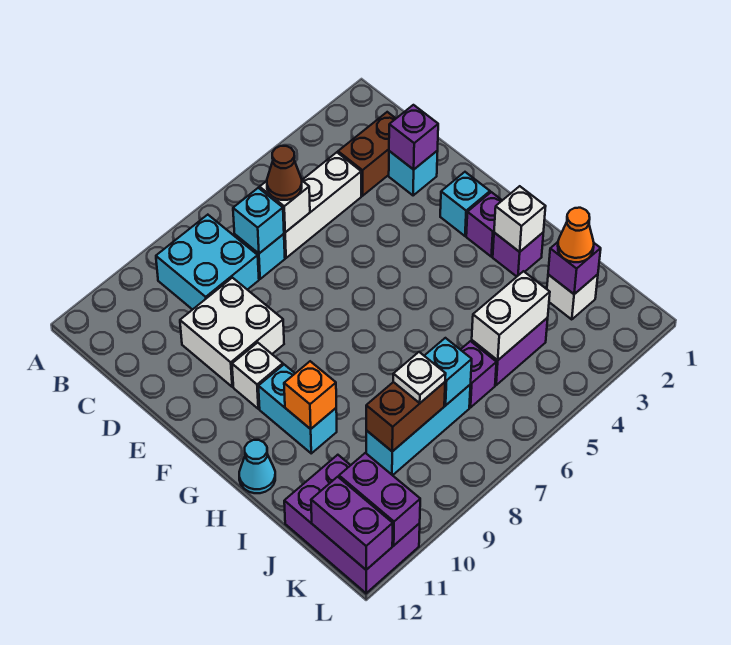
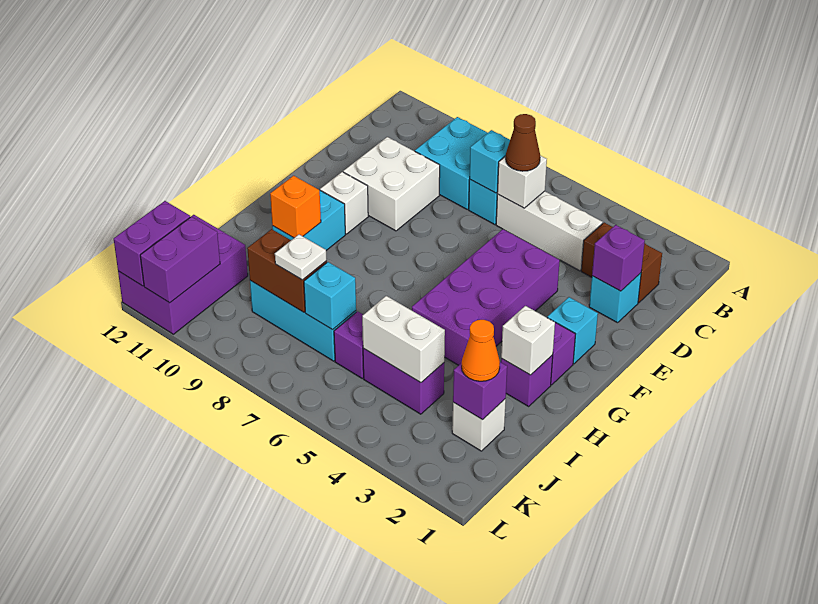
none -> purple brick E4:H5 level 1
cyan cone H12 level 1 -> none

